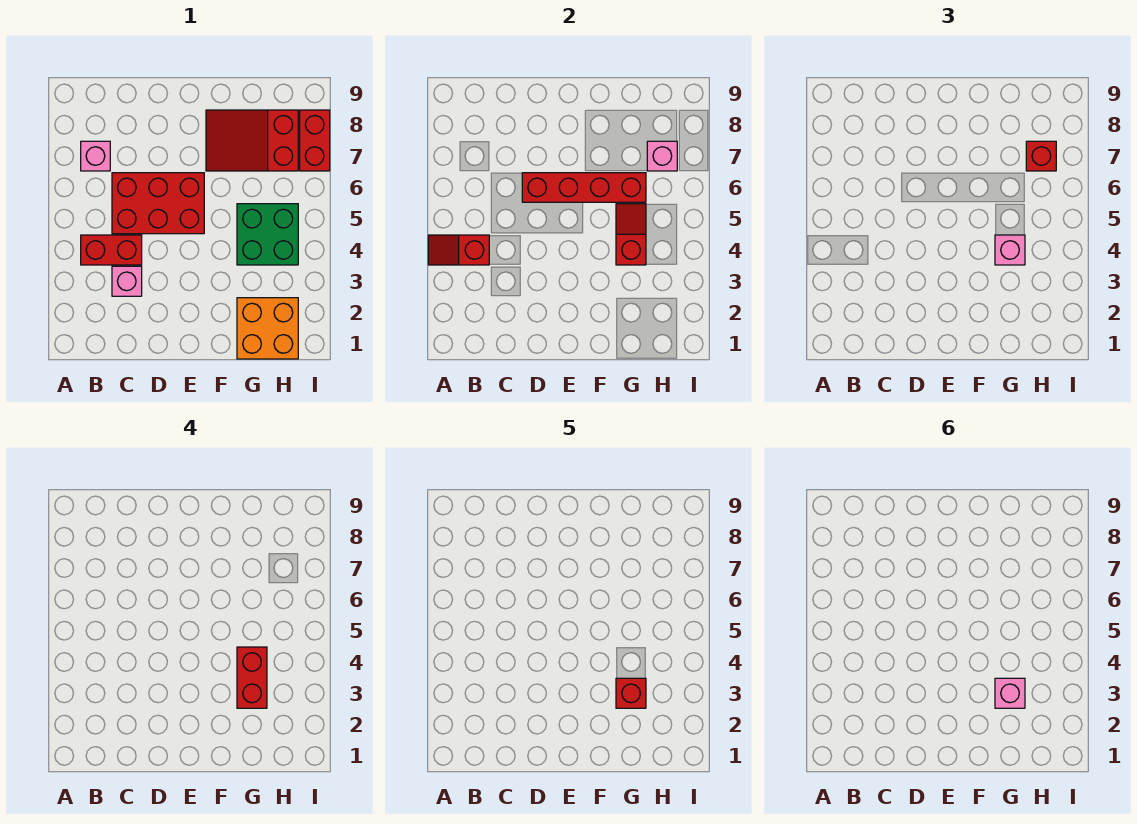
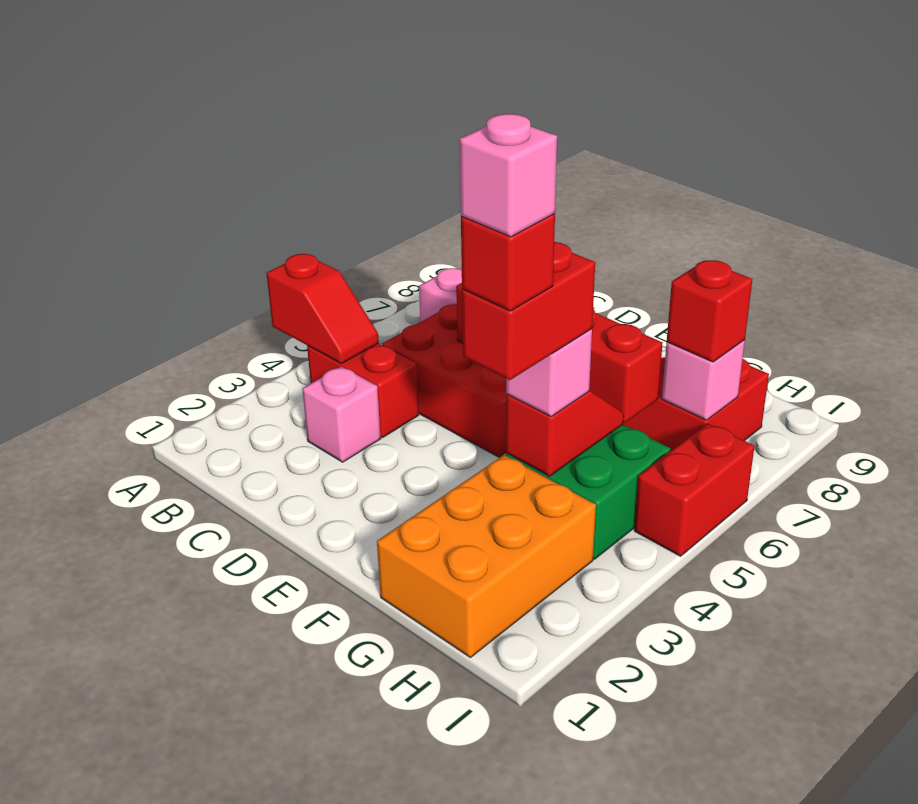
red slope A4:B4 level 2 top B -> red slope A4:B4 level 2 top A
orange brick G1:H2 level 1 -> orange brick G1:H3 level 1
red brick I7:I8 level 1 -> red brick I5:I6 level 1

